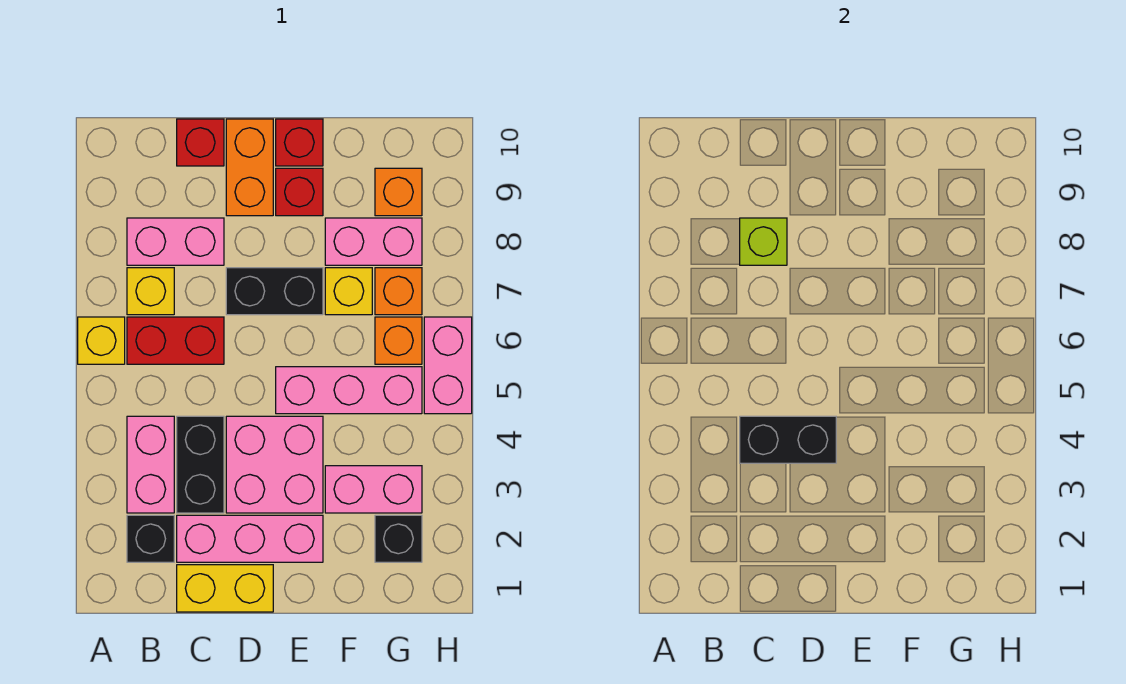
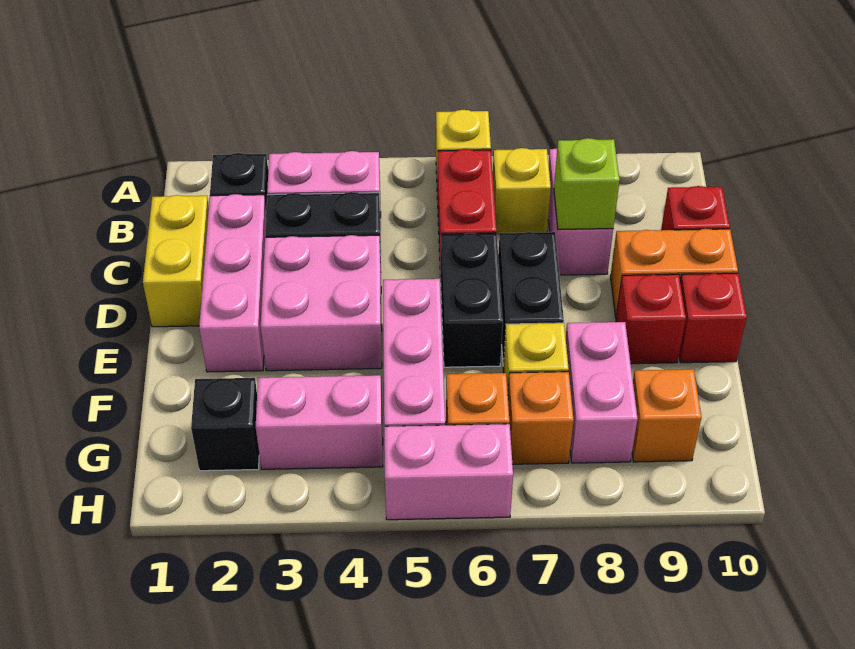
black brick C4:D4 level 2 -> black brick D6:E6 level 1
pink brick F3:G3 level 1 -> pink brick G3:G4 level 1

